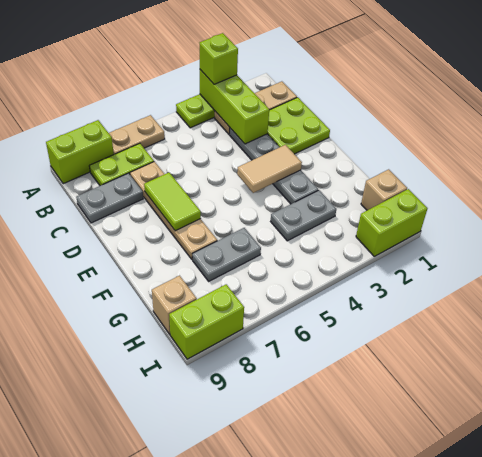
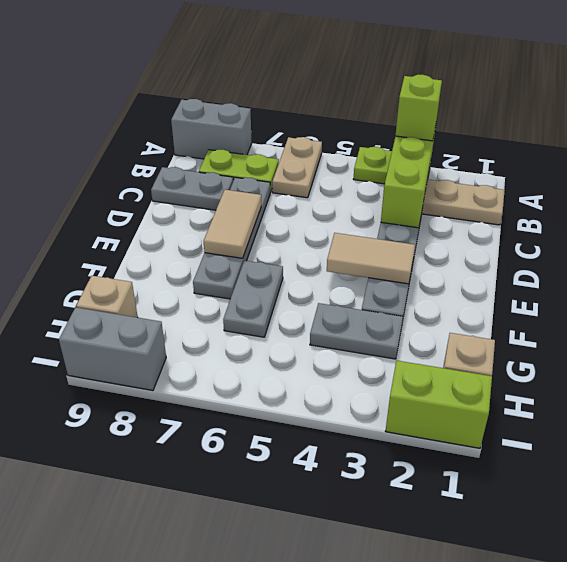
tan plate A6:A7 level 1 -> tan plate A6:B6 level 1
lime brick A8:A9 level 1 -> grey brick A8:A9 level 1
lime plate C1:D2 level 1 -> none
tan plate C7:F7 level 1 -> grey plate C7:F7 level 1
lime tile D7:E7 level 2 -> tan tile D7:E7 level 2
grey plate G6:G7 level 1 -> grey plate F6:G6 level 1
lime brick I8:I9 level 1 -> grey brick I8:I9 level 1

